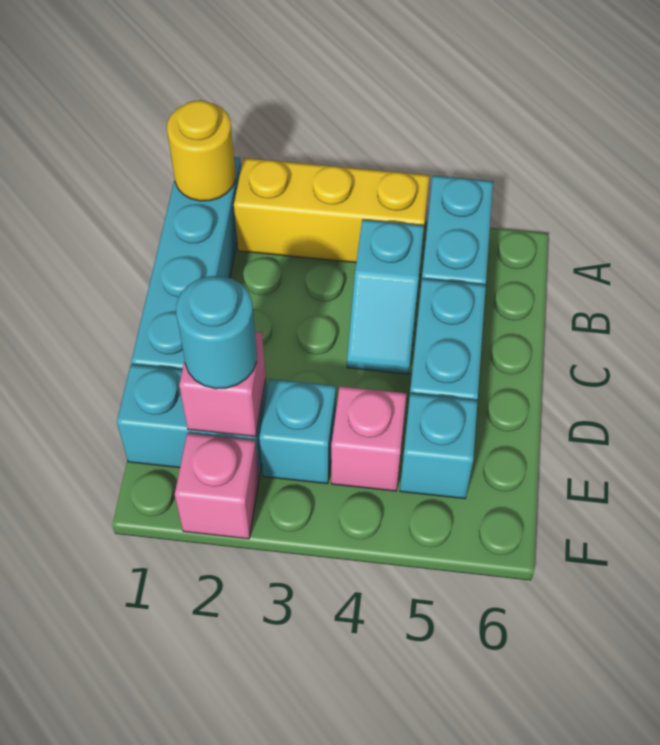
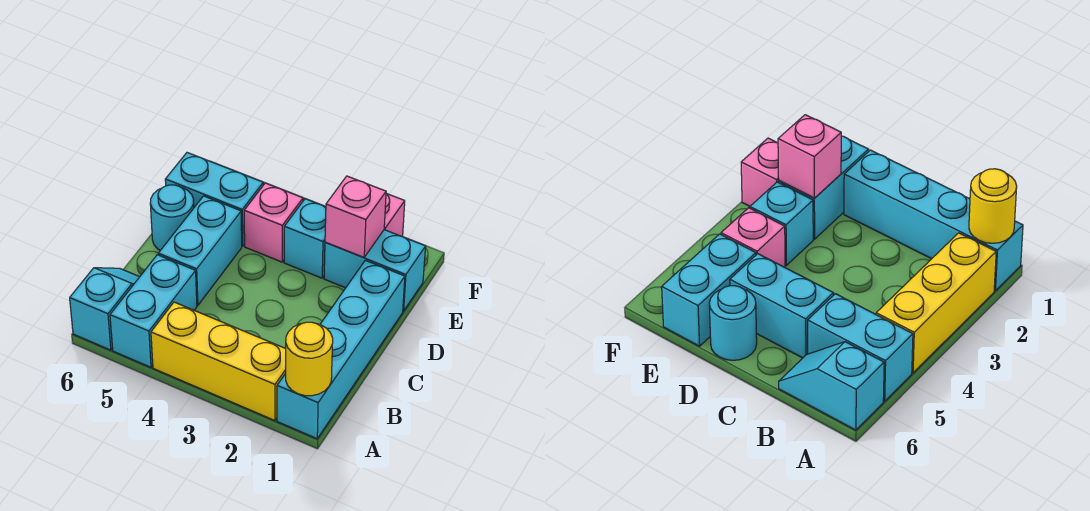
cyan slope B4:C4 level 1 top B -> cyan slope A6:B6 level 1 top A
cyan round brick E2 level 3 -> cyan round brick D6 level 1
cyan brick E5 level 1 -> cyan brick E5:E6 level 1

